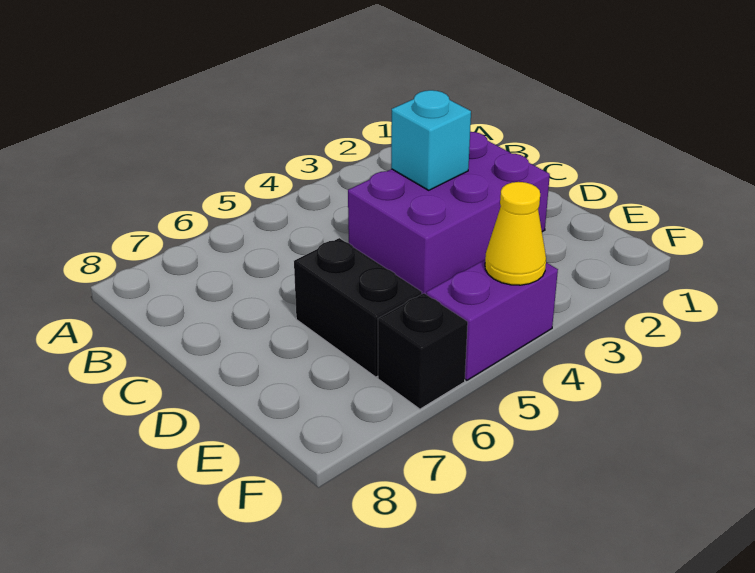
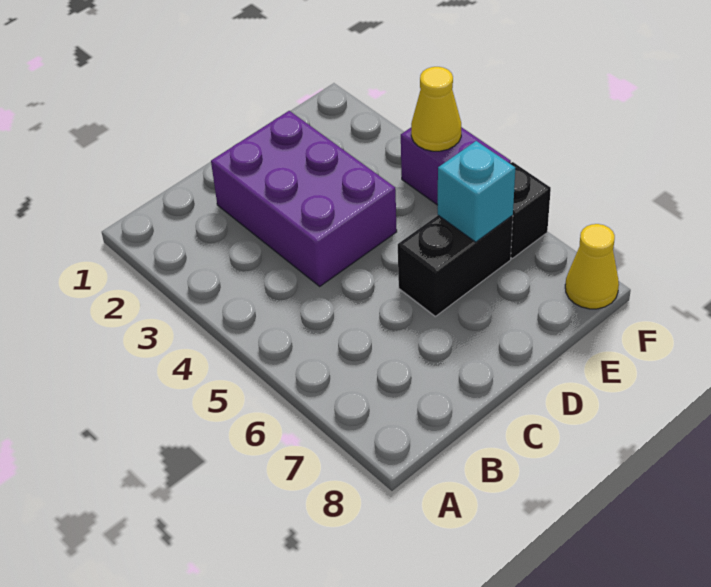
cyan brick C3 level 2 -> cyan brick E6 level 2
none -> yellow cone F8 level 1

